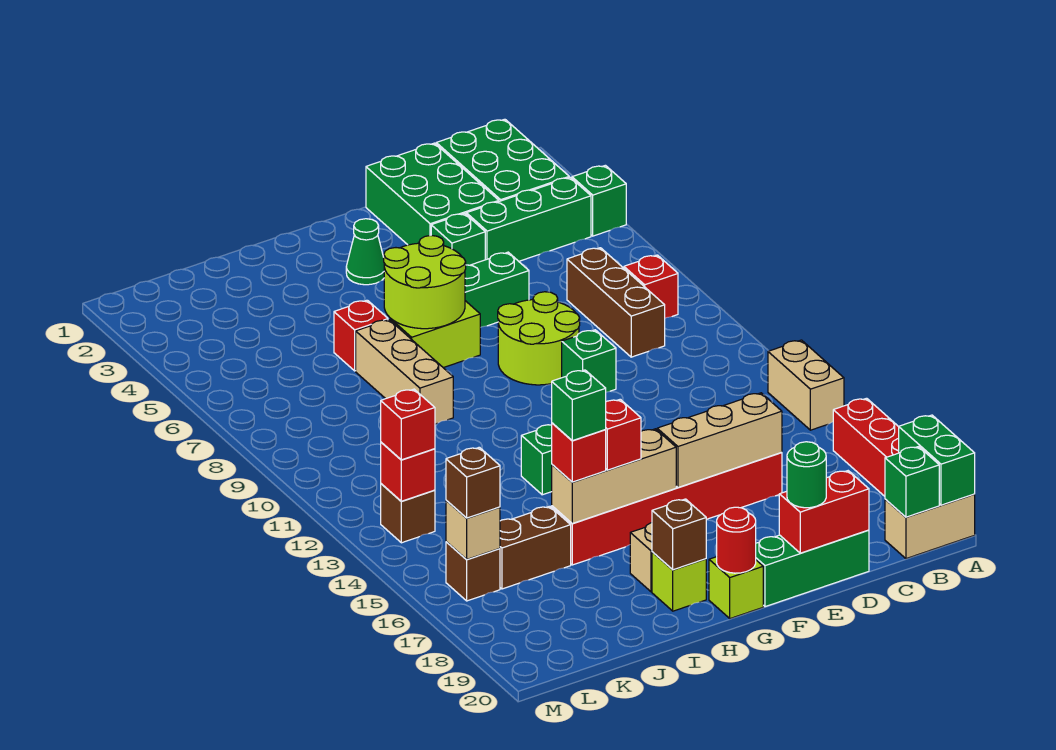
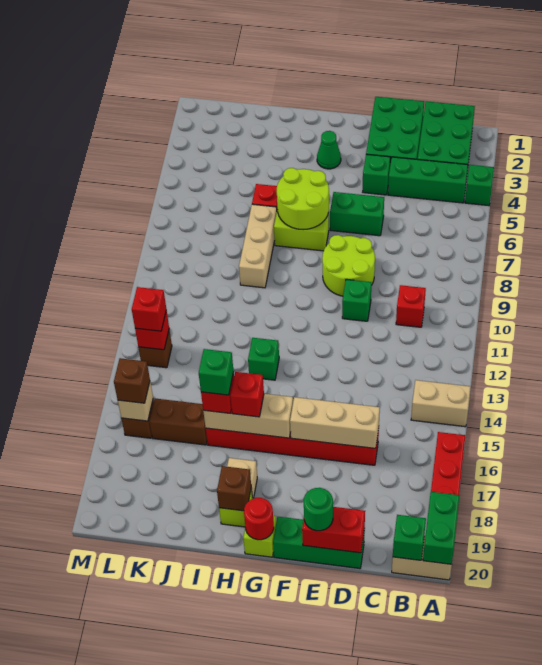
tan brick A13:A14 level 1 -> tan brick A14:B14 level 1
red brick B8 level 1 -> red brick C10 level 1
brown brick C7:C9 level 1 -> none

